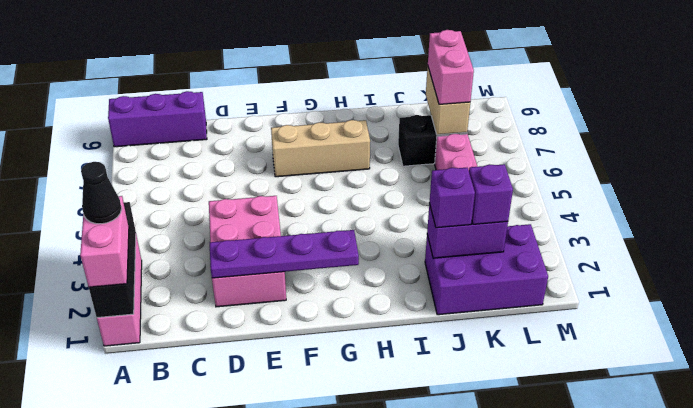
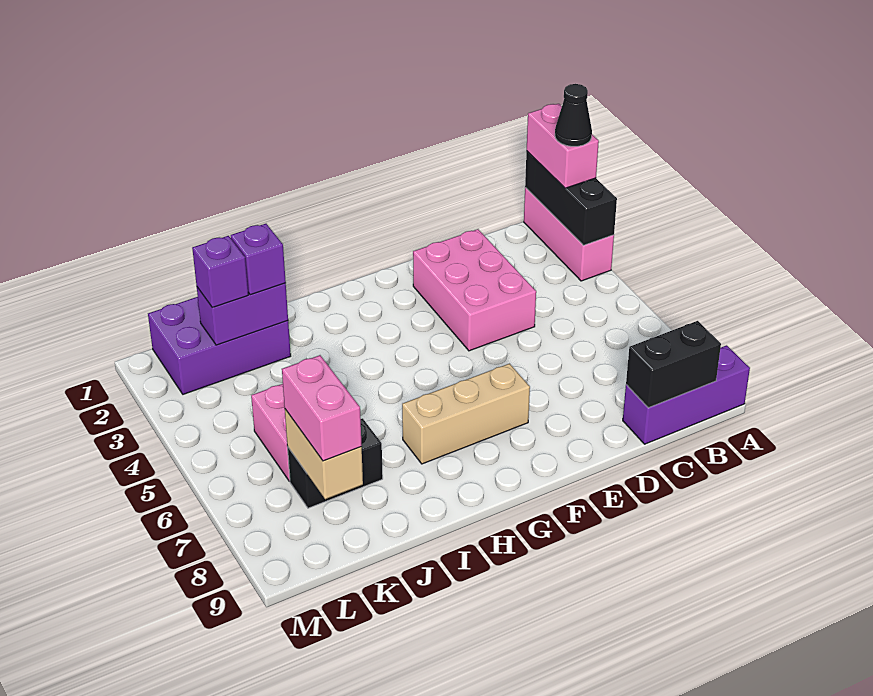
none -> black brick B9:C9 level 2
purple plate D2:G2 level 2 -> none

